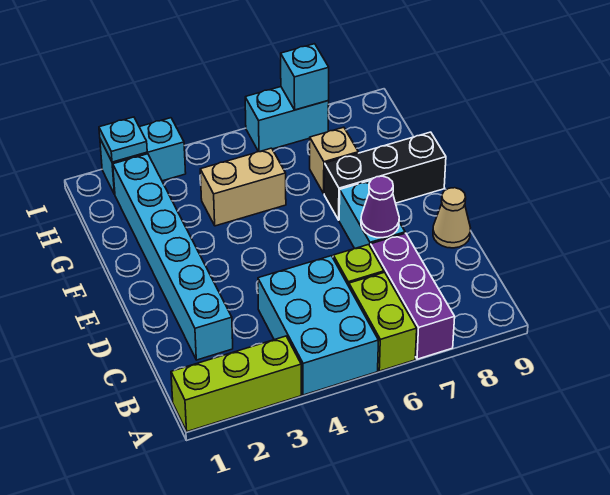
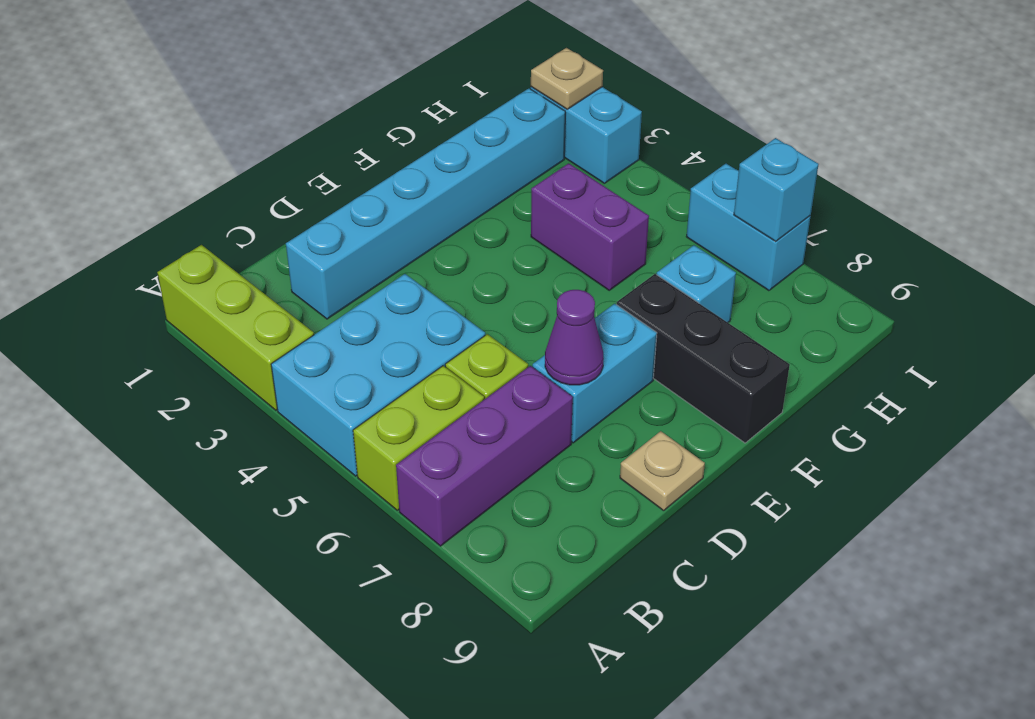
tan cone D9 level 1 -> tan plate D9 level 1
tan brick G4:G5 level 1 -> purple brick G4:G5 level 1
tan brick G7 level 1 -> cyan brick G7 level 1
cyan plate I2 level 2 -> tan plate I2 level 2

